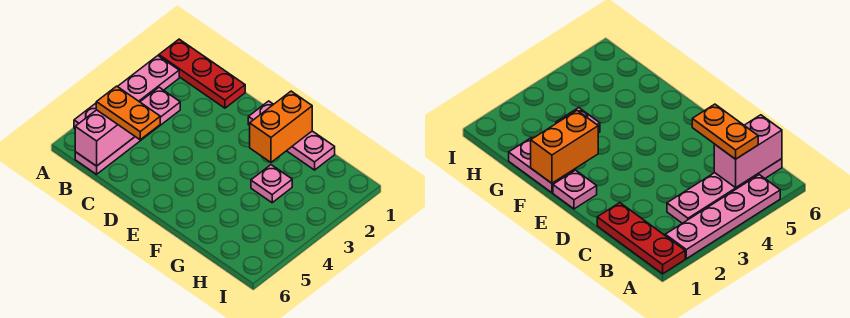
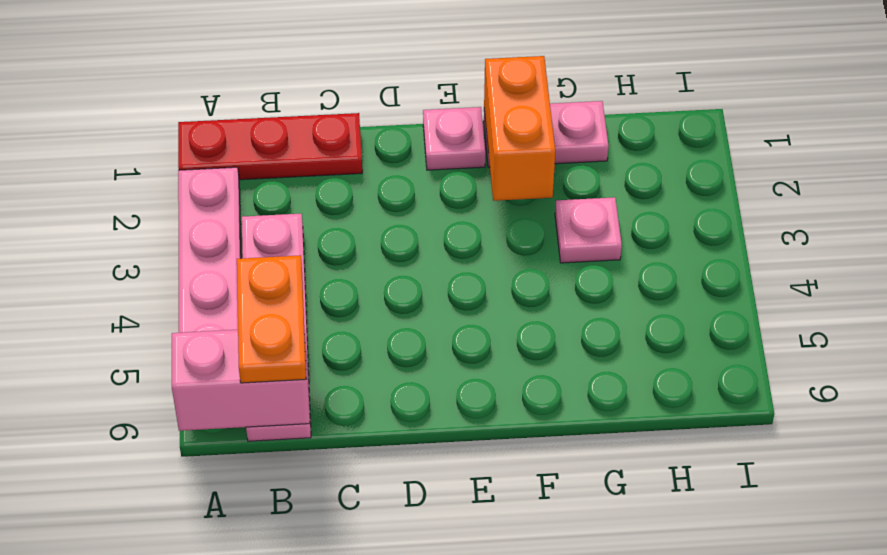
pink brick B5:B6 level 2 -> pink brick A6:B6 level 2
orange plate B5:C5 level 3 -> orange plate B5:B6 level 3

